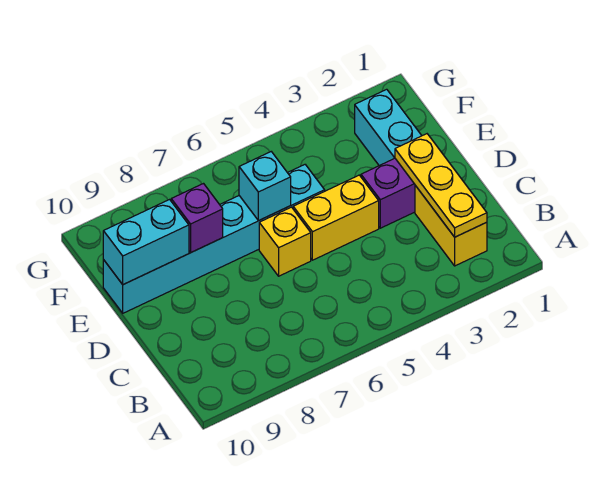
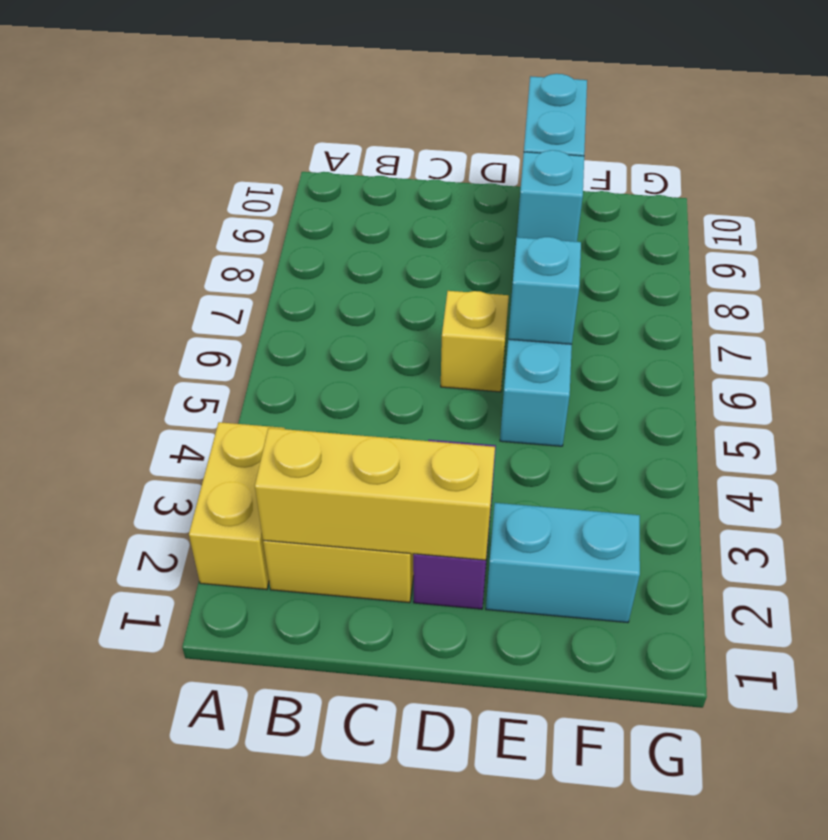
yellow plate B2:D2 level 2 -> yellow brick B2:D2 level 2
yellow brick D4:D5 level 1 -> yellow brick A2:A3 level 1
purple brick E8 level 2 -> cyan brick E8 level 2

